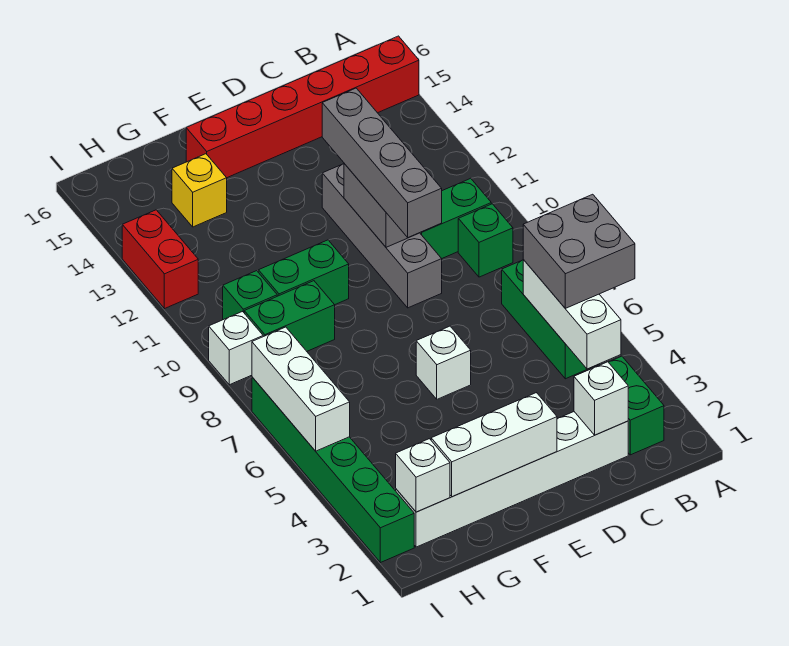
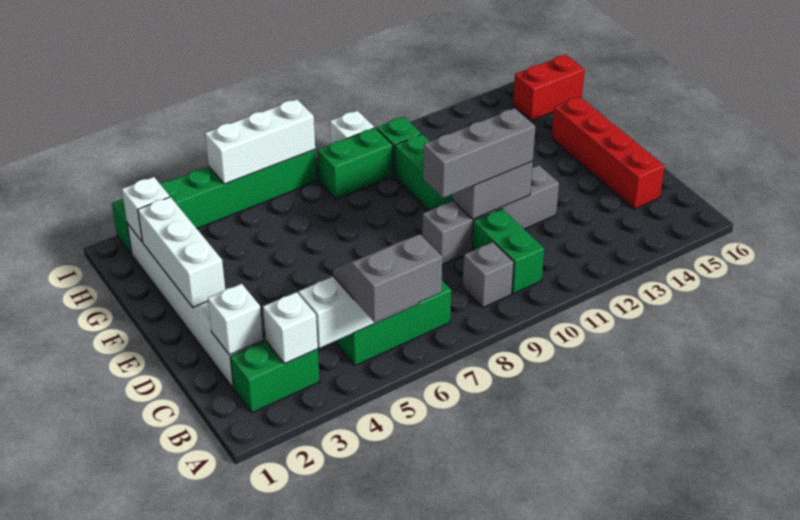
grey brick A5:B6 level 3 -> grey slope A5:B6 level 3 top A
red brick A15:F15 level 1 -> red brick C15:F15 level 1
green brick B9 level 1 -> grey brick B9 level 1
grey brick D9:D12 level 3 -> grey brick D9:D11 level 3
white brick E6 level 1 -> white brick B3 level 2
green brick G9:H9 level 1 -> green brick H8:H9 level 1
yellow brick G14 level 1 -> none
red brick I12:I13 level 1 -> red brick H15:H16 level 1

